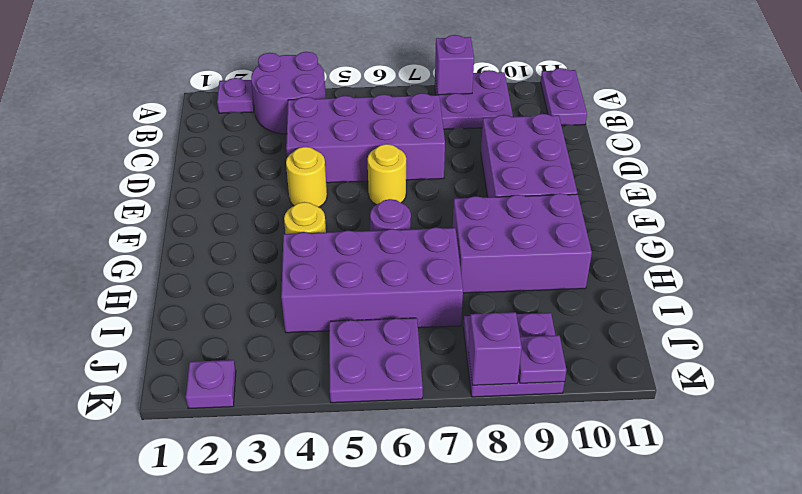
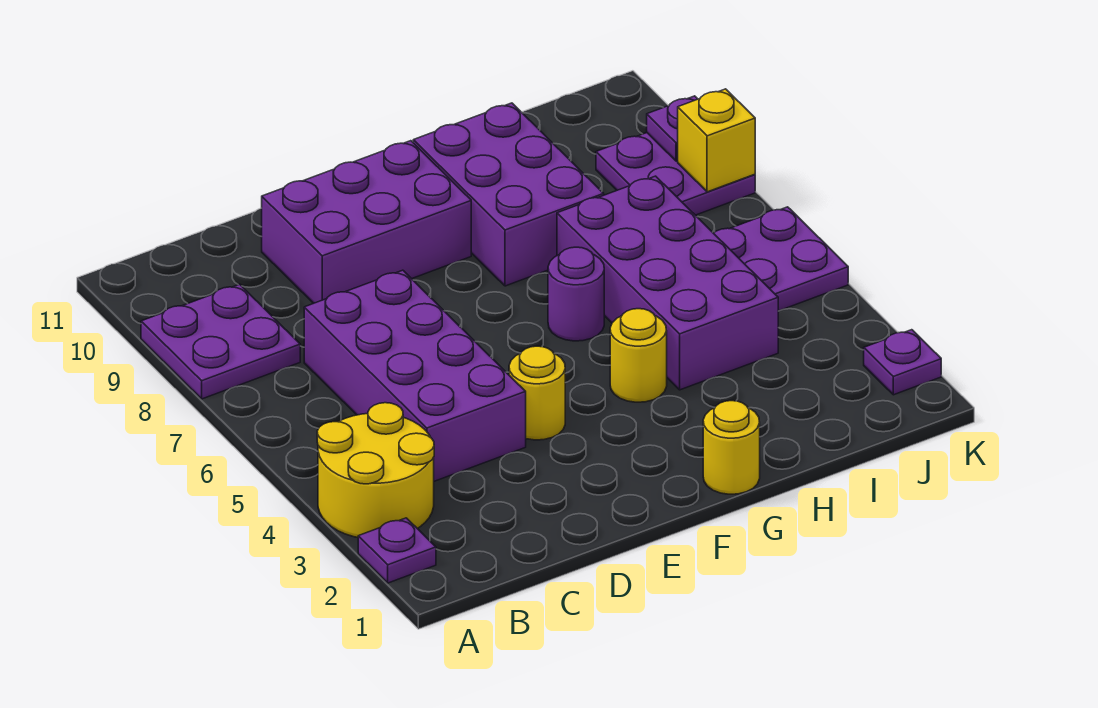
purple round brick A3:B4 level 1 -> yellow round brick A3:B4 level 1
purple brick A8 level 2 -> none
purple plate A11:B11 level 1 -> none
yellow round brick E6 level 1 -> yellow round brick G1 level 1
purple brick K8 level 2 -> yellow brick K8 level 2

